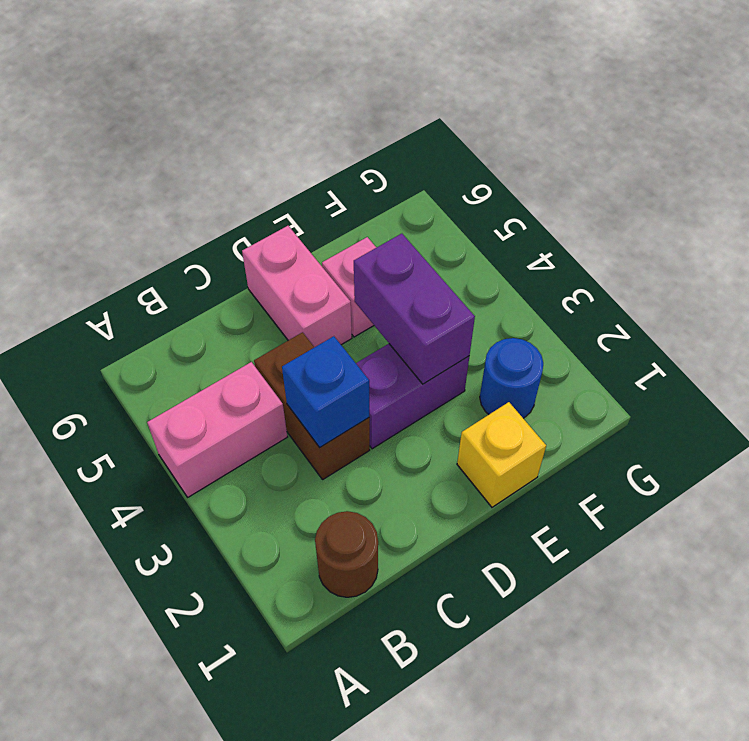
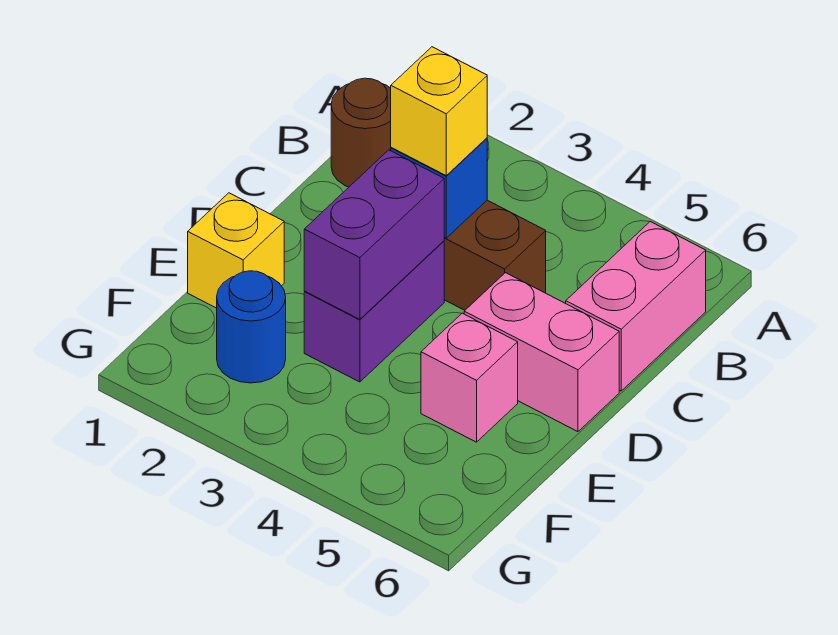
pink brick A4:B4 level 1 -> pink brick B6:C6 level 1
none -> yellow brick C3 level 3
purple brick E3:E4 level 2 -> purple brick D3:E3 level 2

